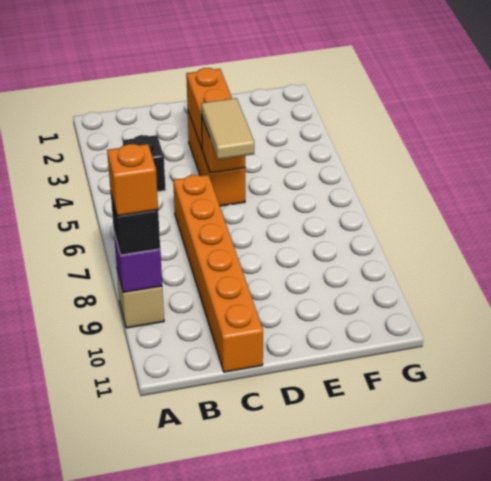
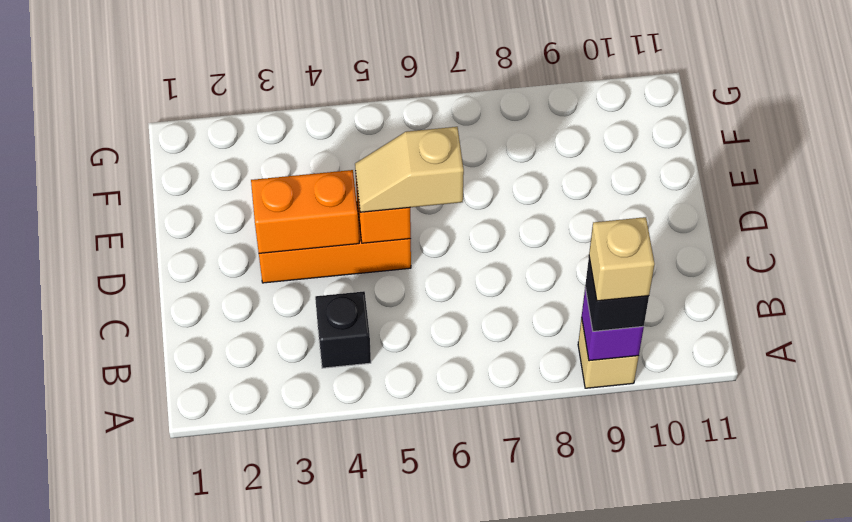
orange brick A9 level 4 -> tan brick A9 level 4
orange brick C6:C11 level 1 -> none
tan tile D5:D6 level 3 -> tan slope D5:D6 level 3 top 6

